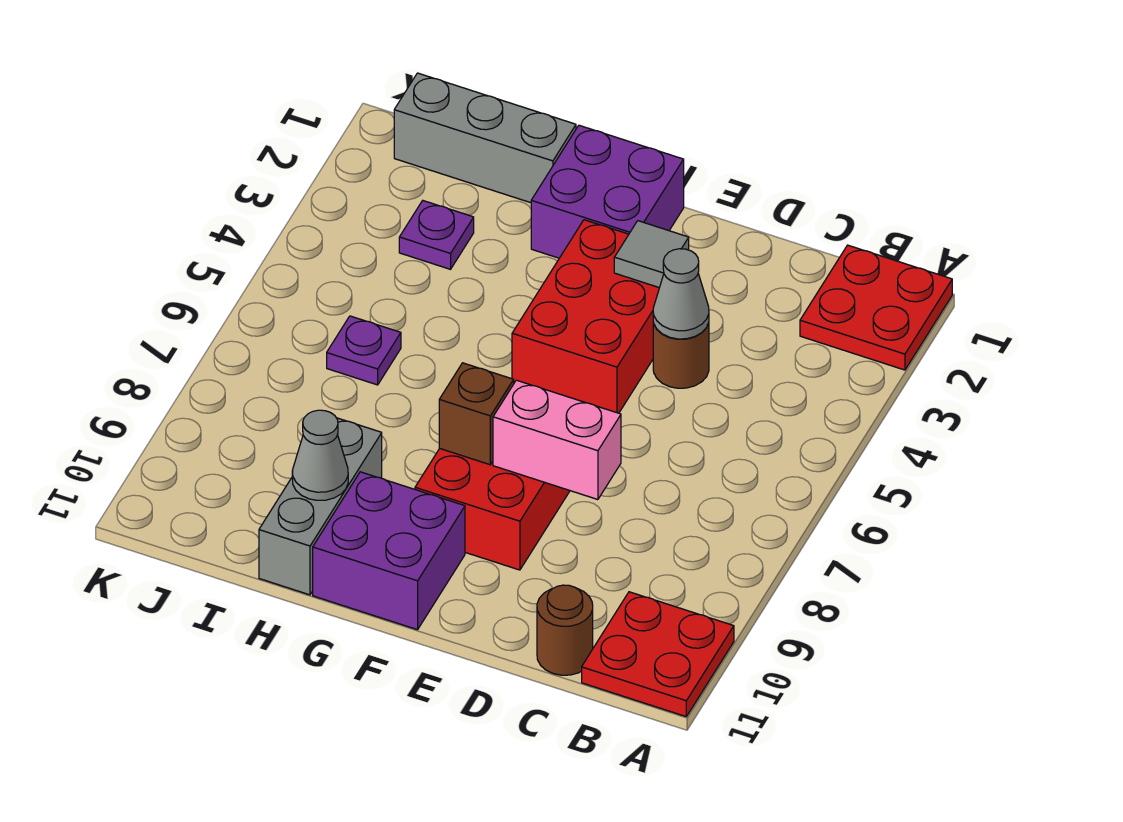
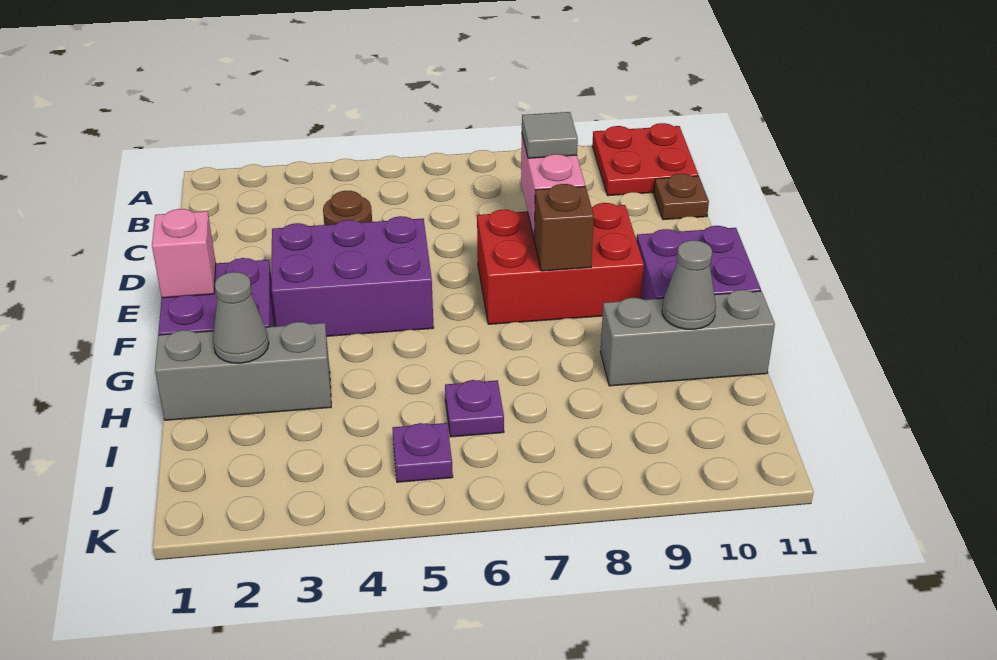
red plate A1:B2 level 1 -> none
brown round brick C11 level 1 -> brown plate C11 level 1
grey cone D4 level 2 -> grey cone H2 level 2
red brick E3:F5 level 1 -> purple brick E3:F5 level 1
grey tile E3 level 2 -> grey tile D8 level 3
none -> pink brick F1 level 2
grey brick H1:J1 level 1 -> grey brick H1:H3 level 1
purple plate I3 level 1 -> purple plate J5 level 1

